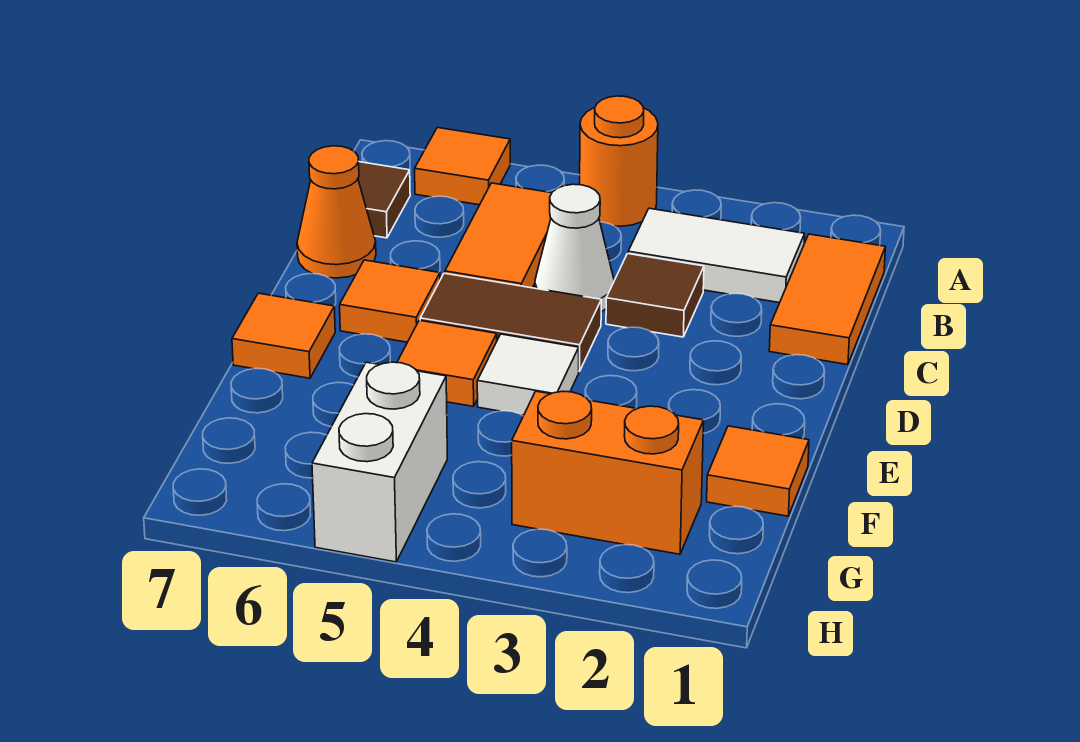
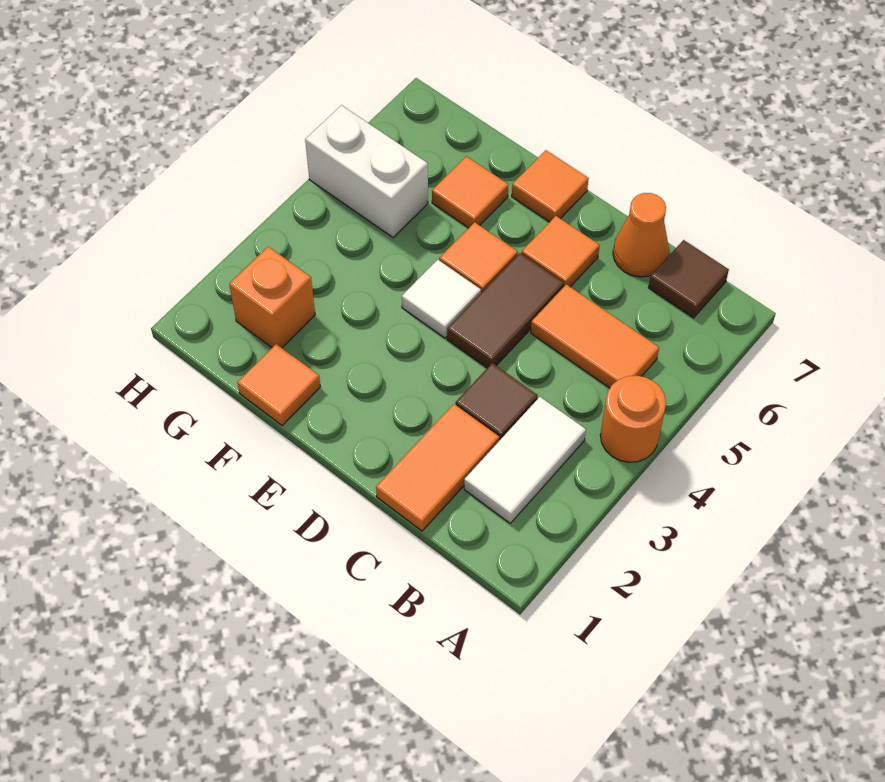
orange tile A6 level 1 -> orange tile F6 level 1
orange tile B1:C1 level 1 -> orange tile C1:C2 level 1
white cone C4 level 1 -> none
orange brick G2:G3 level 1 -> orange brick G2 level 1

